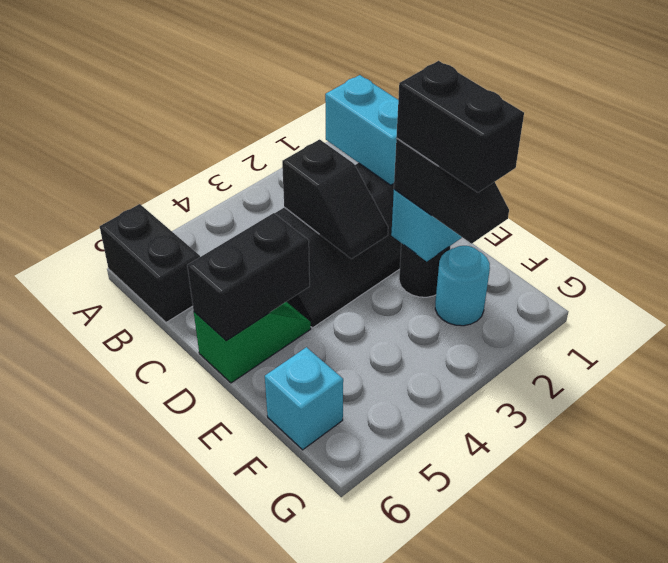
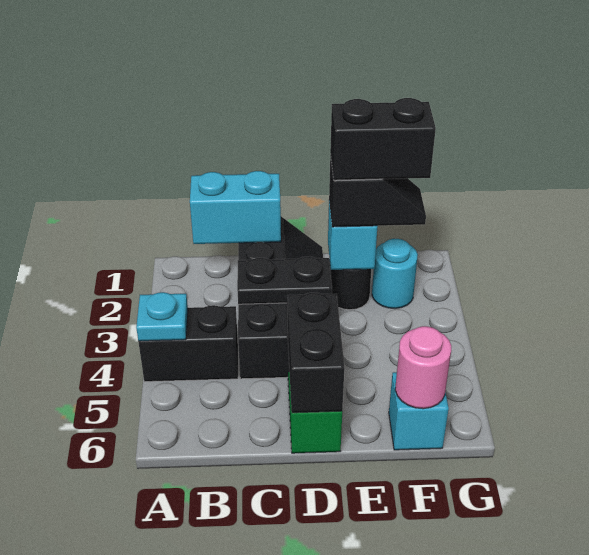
none -> cyan plate A4 level 2
black brick A6:B6 level 1 -> black brick A4:B4 level 1
black slope C3:D3 level 2 top C -> black plate C3:D3 level 2
none -> pink round brick F6 level 2

